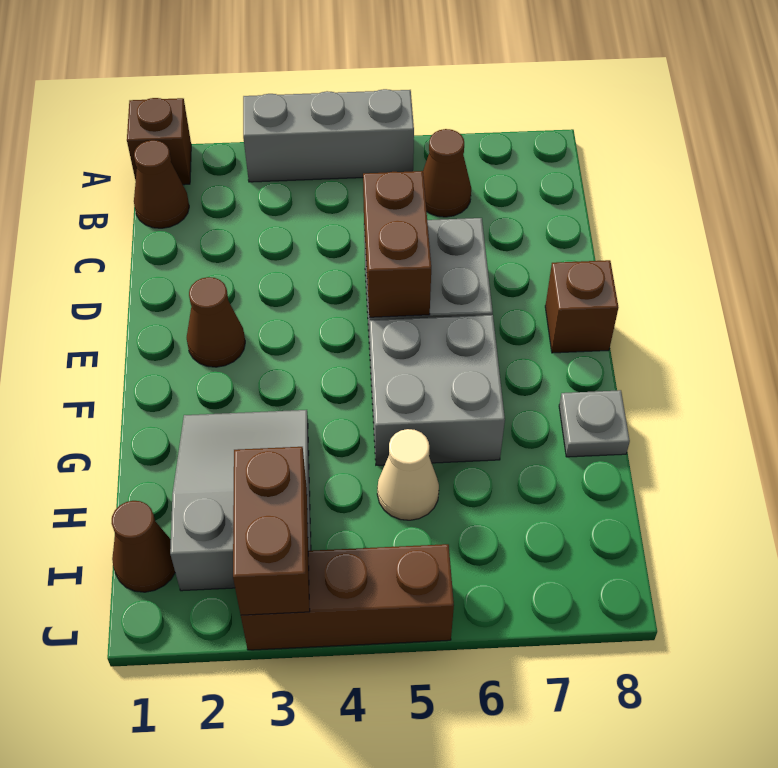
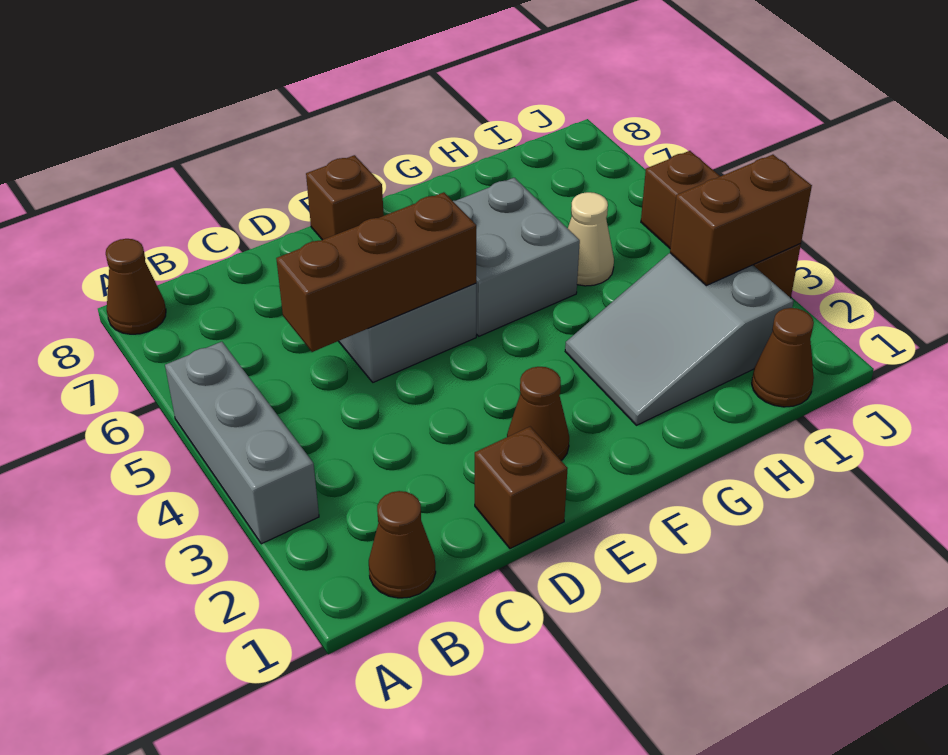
brown brick A1 level 1 -> brown brick D1 level 1
brown cone B6 level 1 -> brown cone A8 level 1
brown brick D5:E5 level 2 -> brown brick C5:E5 level 2
grey plate G8 level 1 -> none

